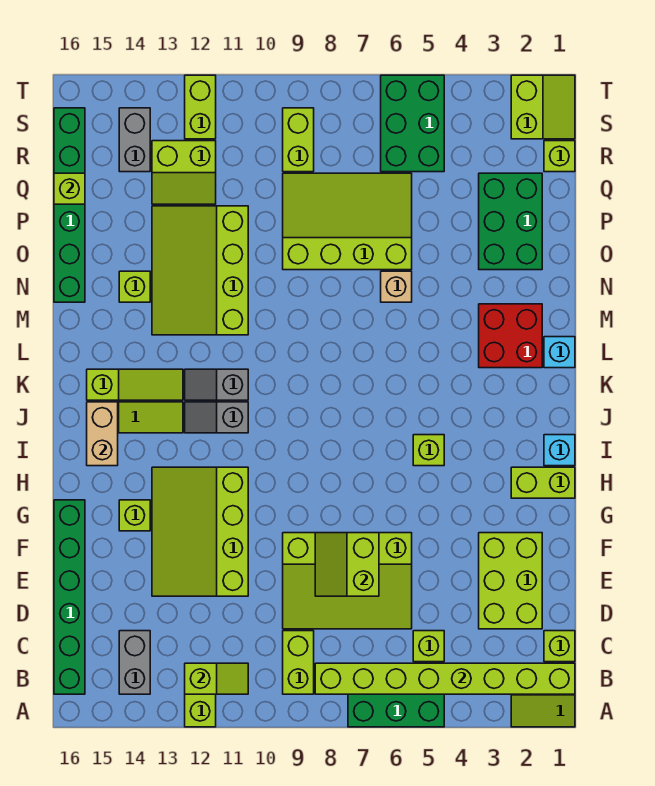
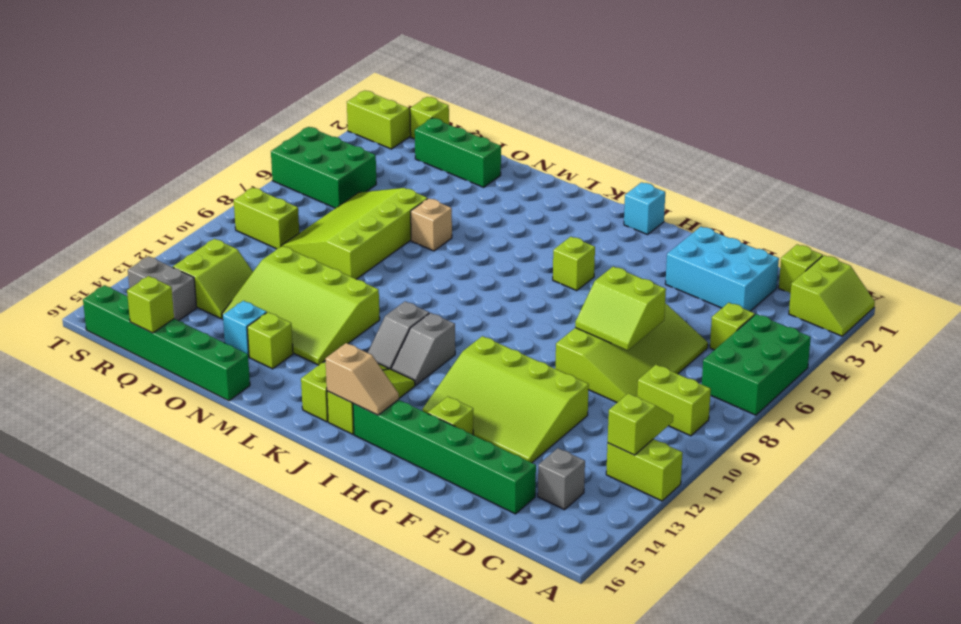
lime brick B1:B8 level 2 -> none
grey brick B14:C14 level 1 -> grey brick C14 level 1
green brick B16:G16 level 1 -> green brick D15:I15 level 1
lime brick D2:F3 level 1 -> cyan brick D2:F3 level 1
lime brick H1:H2 level 1 -> none
tan brick I15:J15 level 2 -> tan slope I15:J15 level 2 top J
cyan brick L1 level 1 -> cyan brick O14 level 1
red brick L2:M3 level 1 -> none
green brick O2:Q3 level 1 -> green brick O2:Q2 level 1
lime brick S12:T12 level 1 -> none

